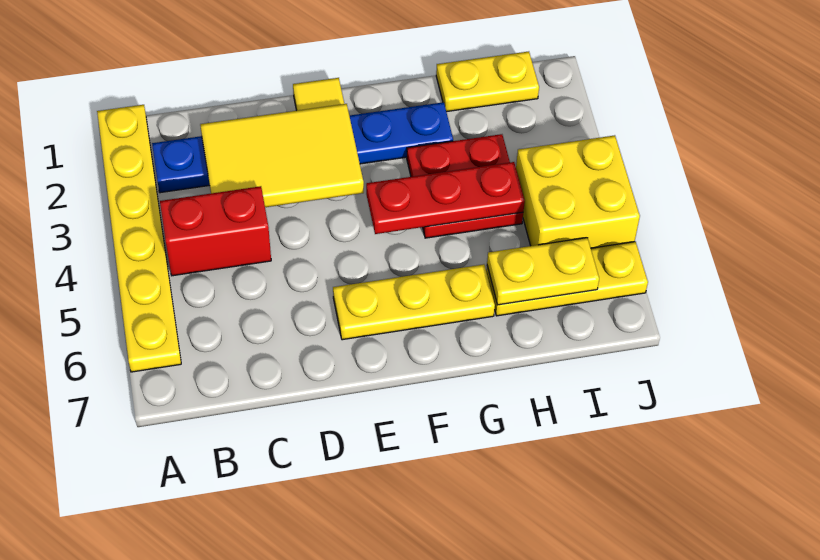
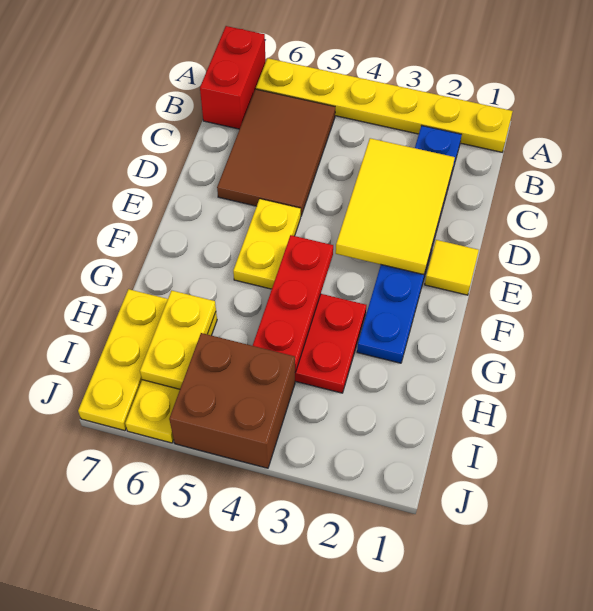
red brick B4:C4 level 1 -> red brick A7:B7 level 1
none -> brown tile B5:D6 level 1
yellow plate E6:G6 level 1 -> yellow plate H7:J7 level 1
yellow plate H1:I1 level 1 -> yellow plate E5:F5 level 1
yellow brick I4:J5 level 1 -> brown brick I4:J5 level 1

